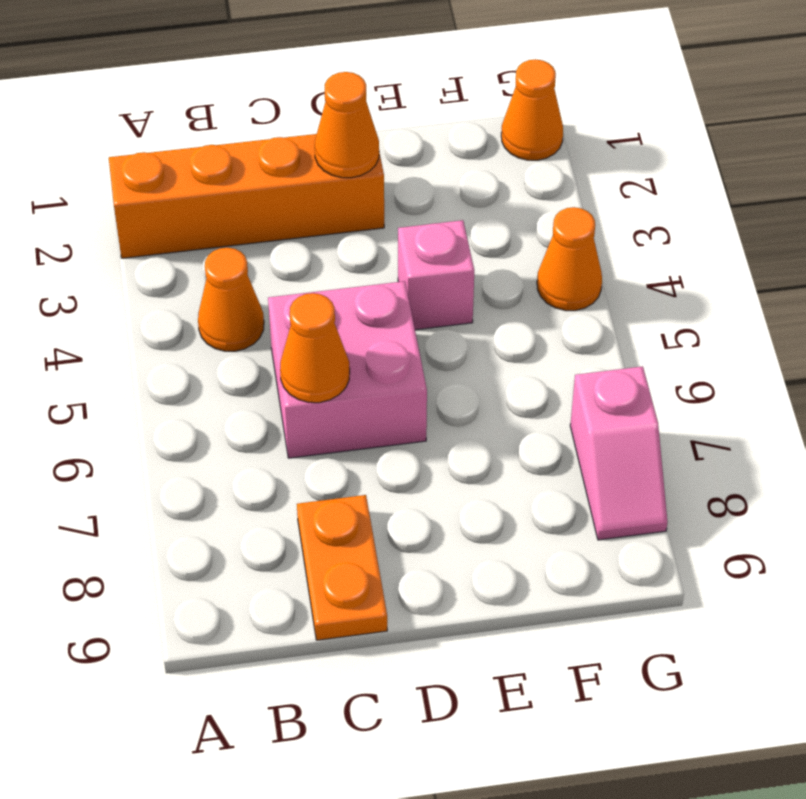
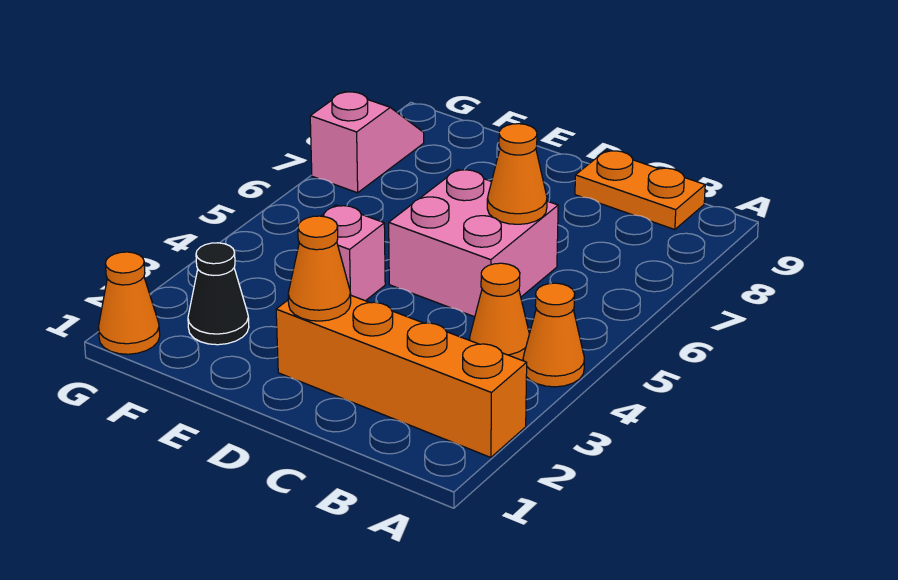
orange plate C8:C9 level 1 -> orange plate B9:C9 level 1
none -> black cone F2 level 1
orange cone G4 level 1 -> orange cone A4 level 1

